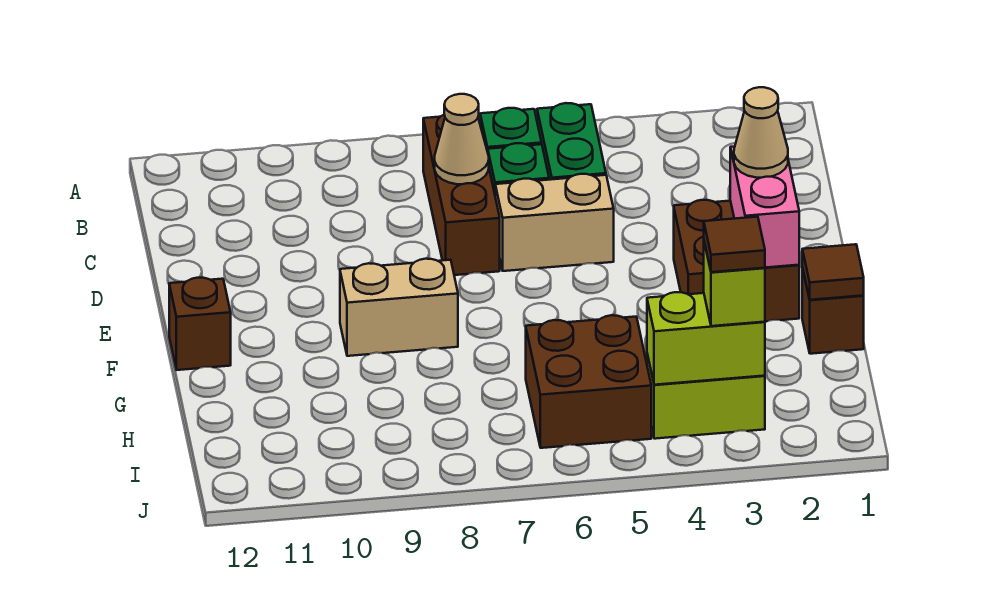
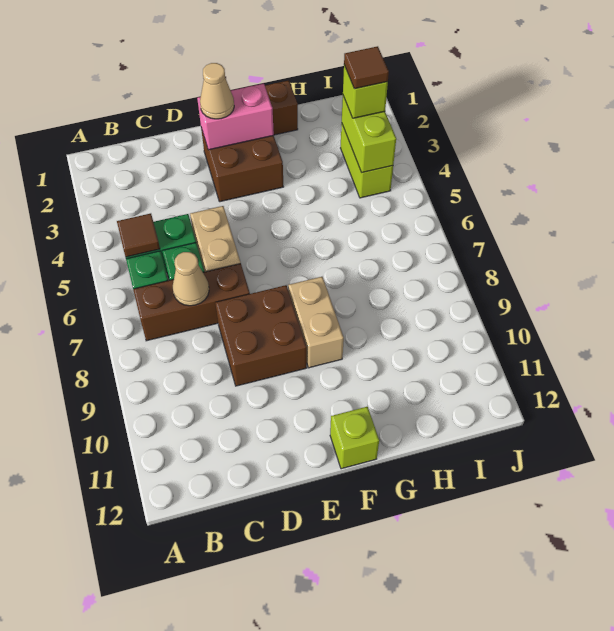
brown brick F12 level 1 -> lime brick F12 level 1
brown tile G1 level 2 -> brown tile B5 level 2
brown brick H5:I6 level 1 -> brown brick D8:E9 level 1

